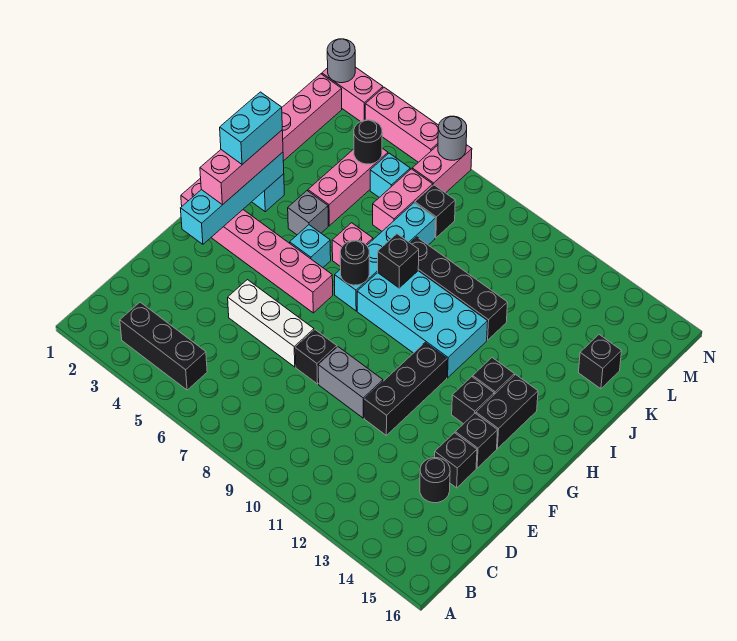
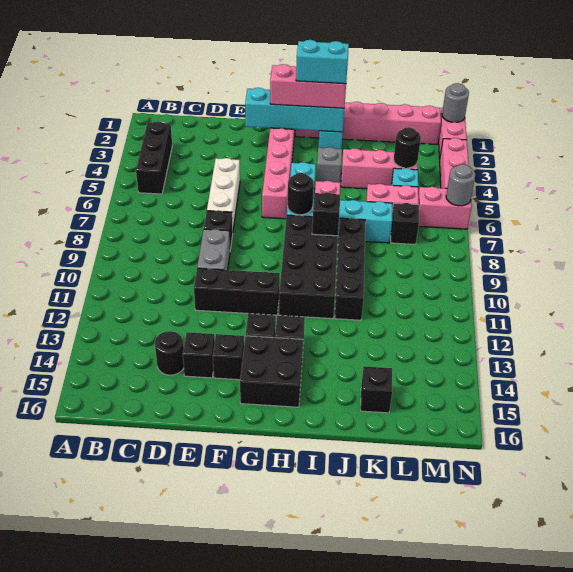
black brick G14:H14 level 1 -> black brick G14:H15 level 1
cyan brick H8:I11 level 1 -> black brick H8:I11 level 1

